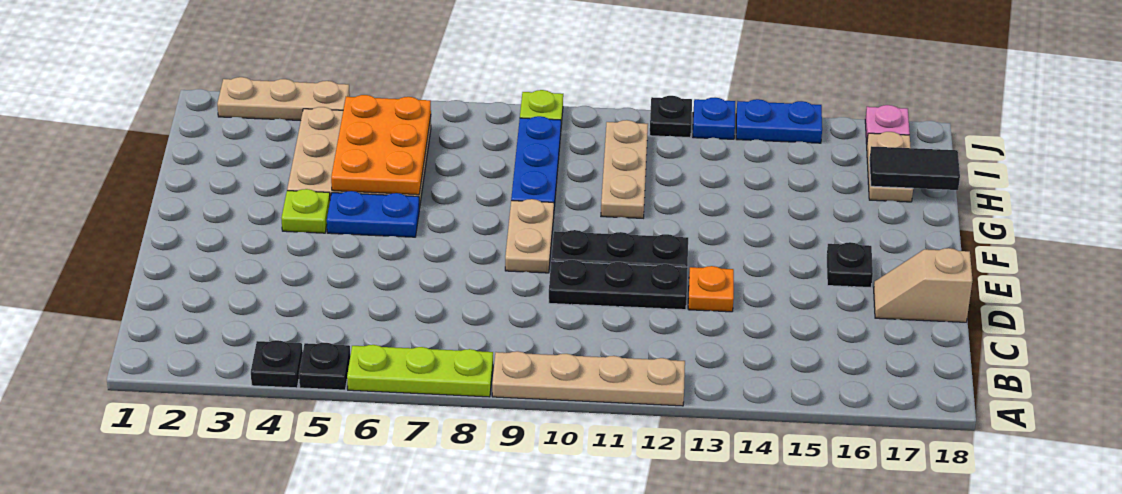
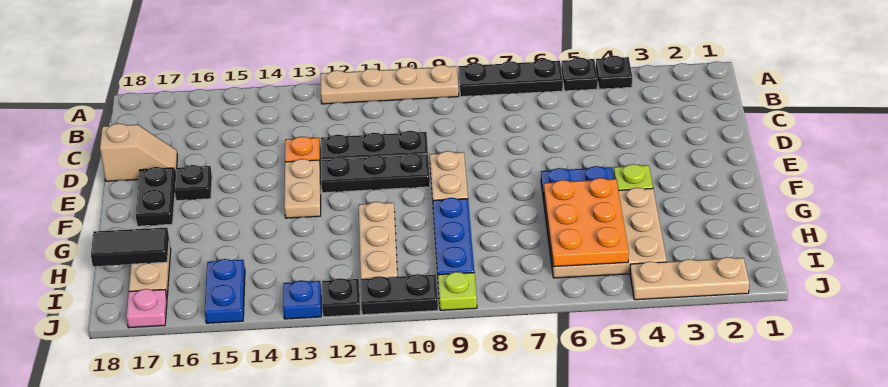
lime plate A6:A8 level 1 -> black plate A6:A8 level 1
none -> tan plate E13:F13 level 1
none -> black plate E17:F17 level 1
none -> black plate J10:J11 level 1
blue plate J14:J15 level 1 -> blue plate I15:J15 level 1

